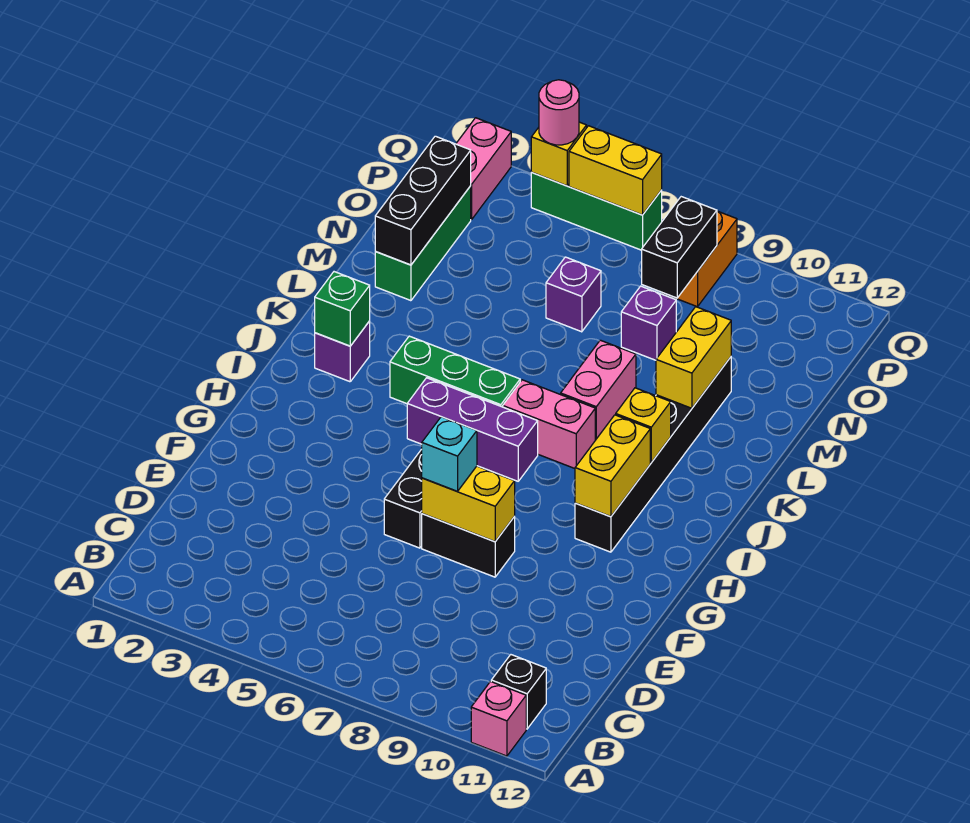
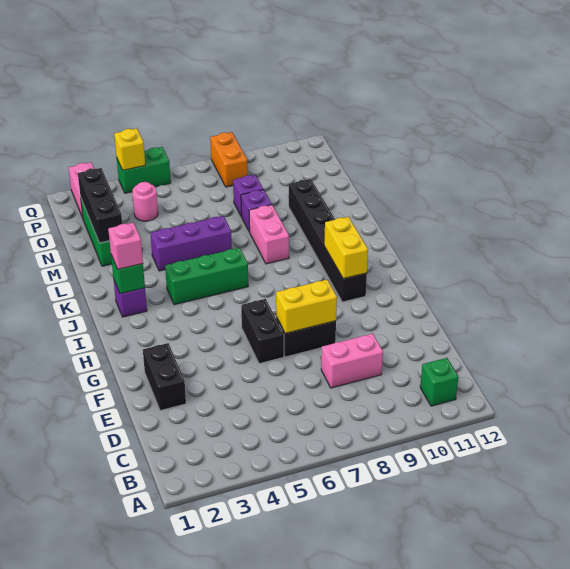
pink brick A11 level 1 -> pink brick J2 level 3
black brick B11 level 1 -> green brick B11 level 1
cyan brick F7 level 3 -> none
purple brick I5:I7 level 1 -> purple brick L4:L6 level 1
pink brick J7:J8 level 1 -> pink brick D8:D9 level 1
yellow brick J10 level 2 -> none
yellow brick L10:M10 level 2 -> none
purple brick N6 level 1 -> purple brick M8 level 1
black brick O8:P8 level 2 -> black brick E2:F2 level 1
green brick Q4:Q6 level 1 -> green brick Q4:Q5 level 1
pink round brick Q4 level 3 -> pink round brick O4 level 1
yellow brick Q5:Q6 level 2 -> none

